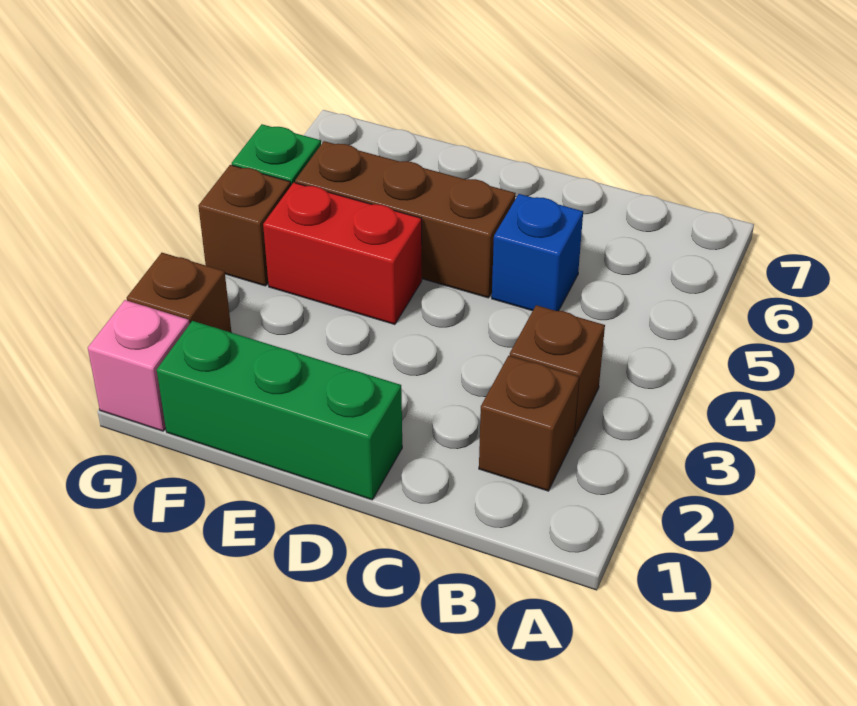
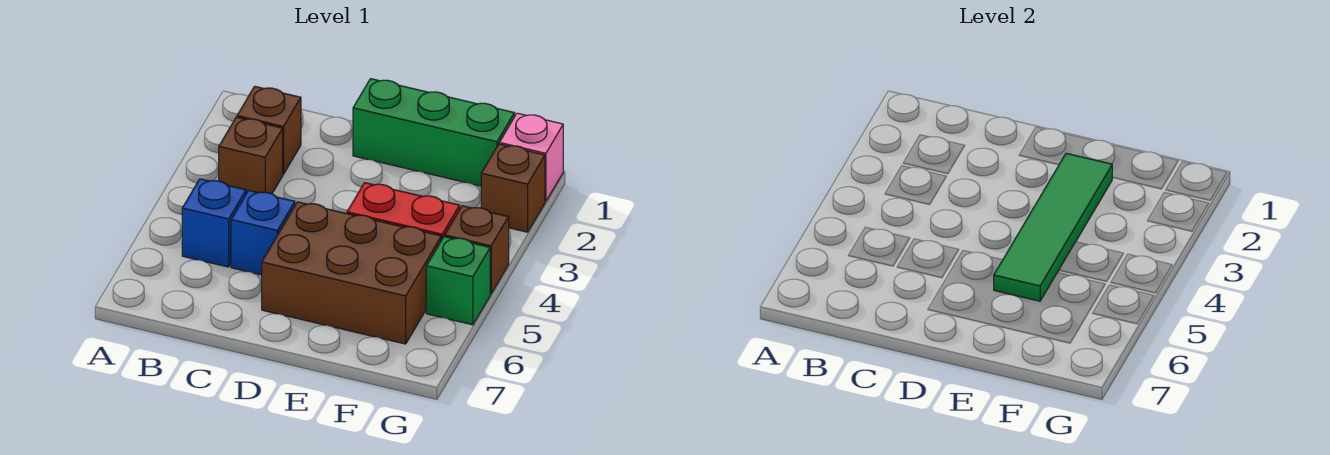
none -> blue brick B5 level 1
brown brick D5:F5 level 1 -> brown brick D5:F6 level 1
none -> green tile E2:E5 level 2

